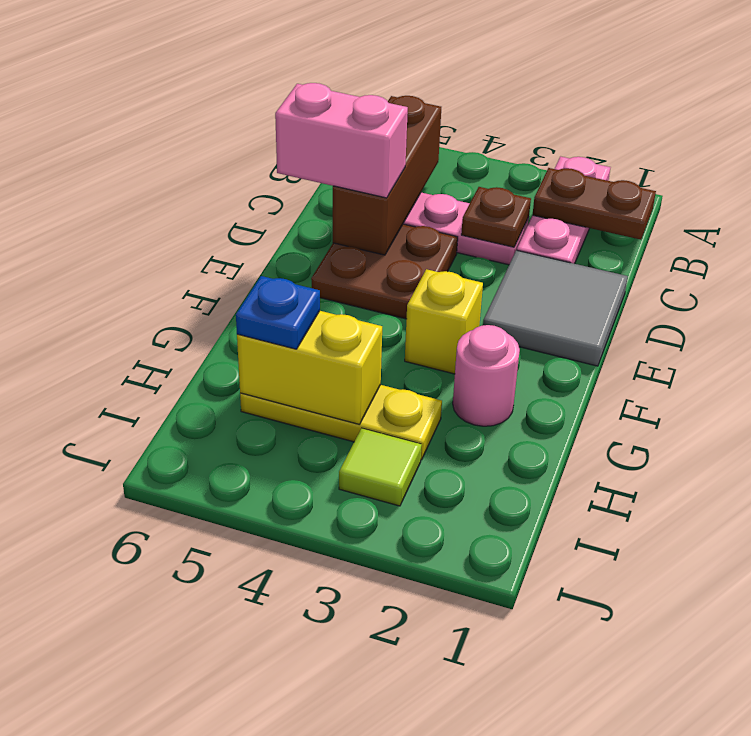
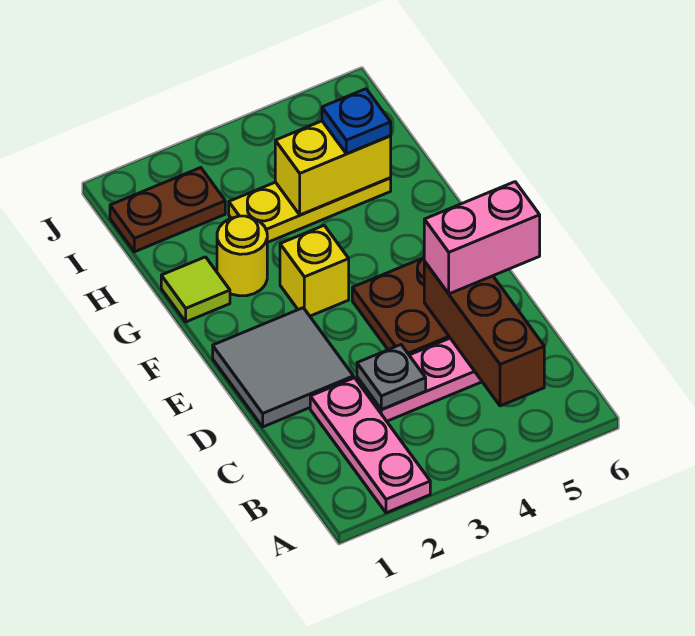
brown plate B1:B2 level 2 -> brown plate I1:I2 level 1
brown plate C3 level 2 -> grey plate C3 level 2
pink round brick G2 level 1 -> yellow round brick G2 level 1
lime tile I3 level 1 -> lime tile G1 level 1

